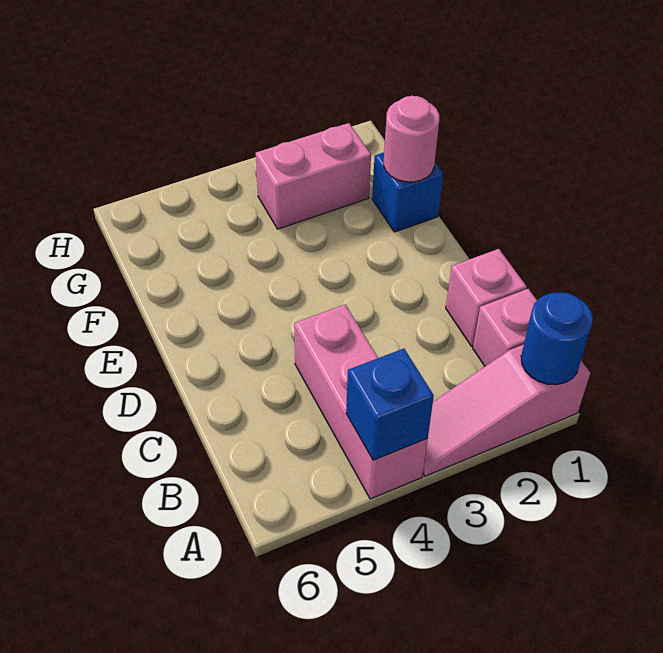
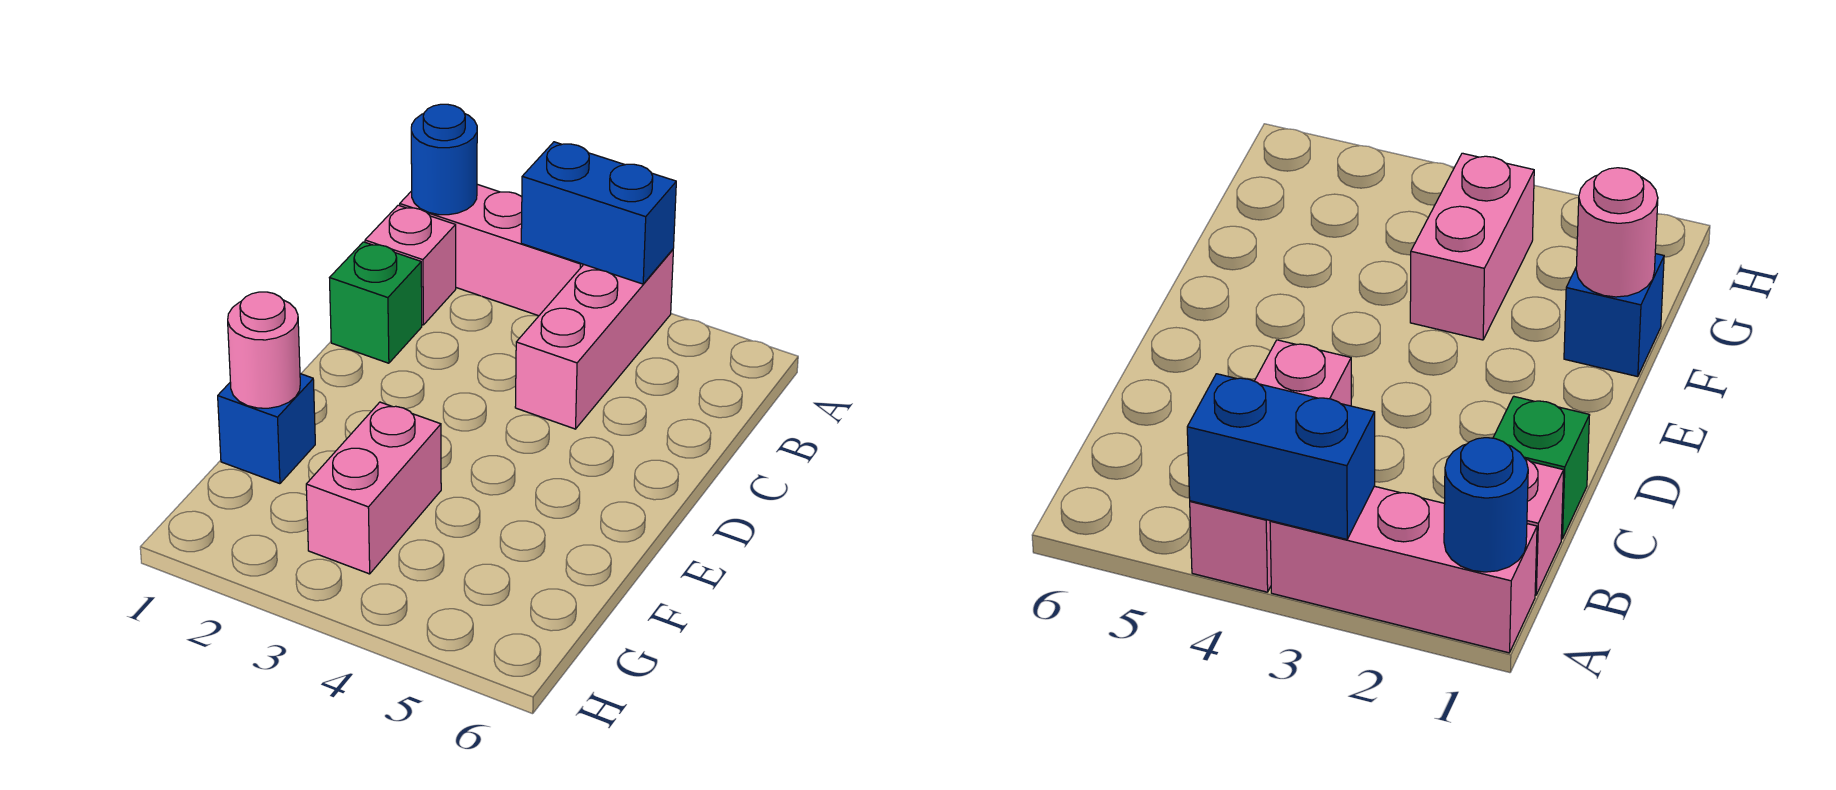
pink slope A1:A3 level 1 top 1 -> pink brick A1:A3 level 1
blue brick A4 level 2 -> blue brick A3:A4 level 2
pink brick C1 level 1 -> green brick C1 level 1
pink brick G2:G3 level 1 -> pink brick F3:G3 level 1

